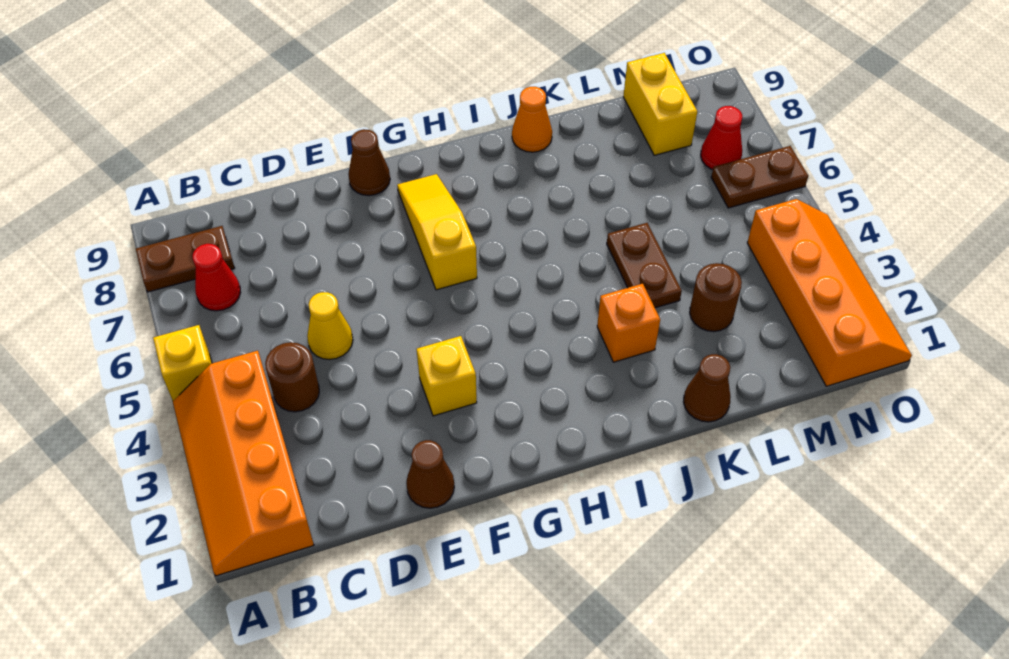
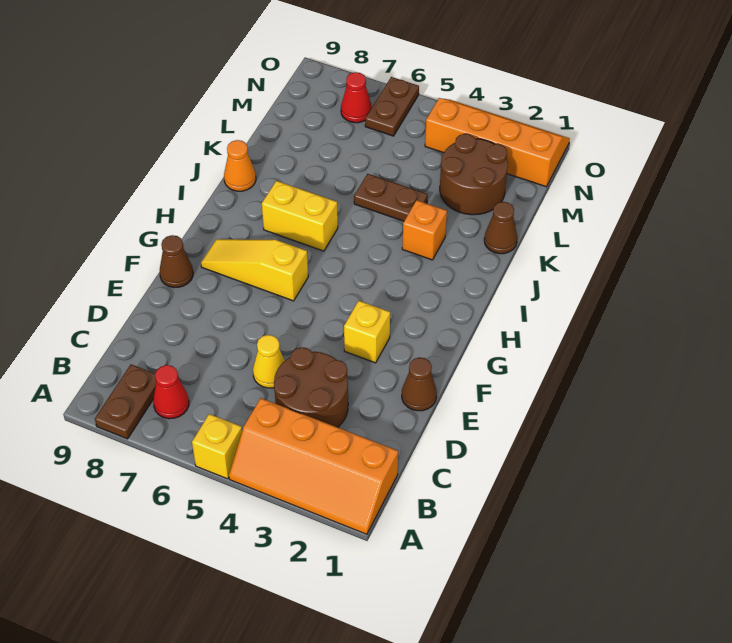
brown round brick C4 level 1 -> brown round brick C3:D4 level 1
brown round brick L3 level 1 -> brown round brick L2:M3 level 1
yellow brick M8:M9 level 1 -> yellow brick I6:I7 level 1

